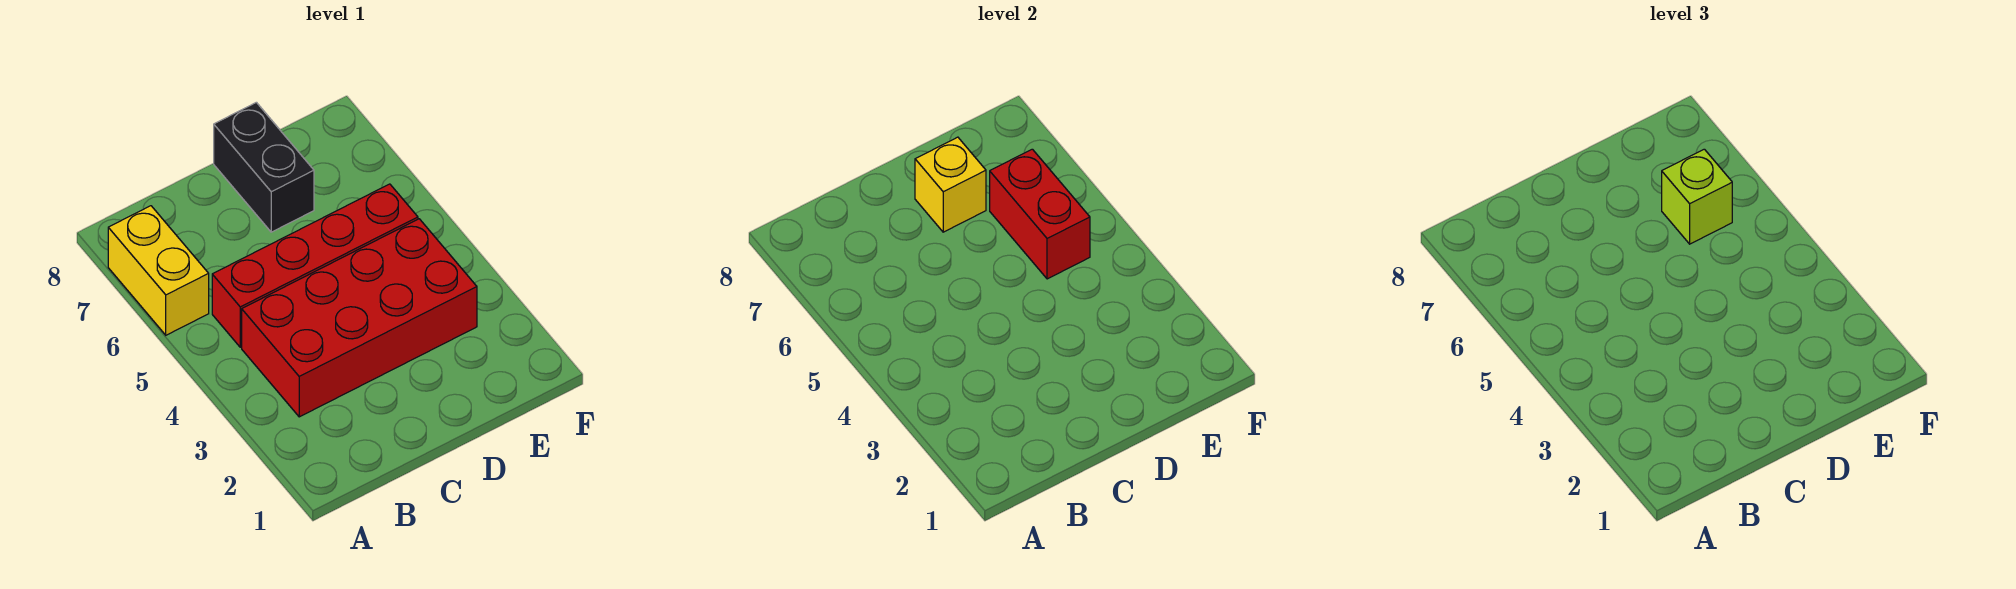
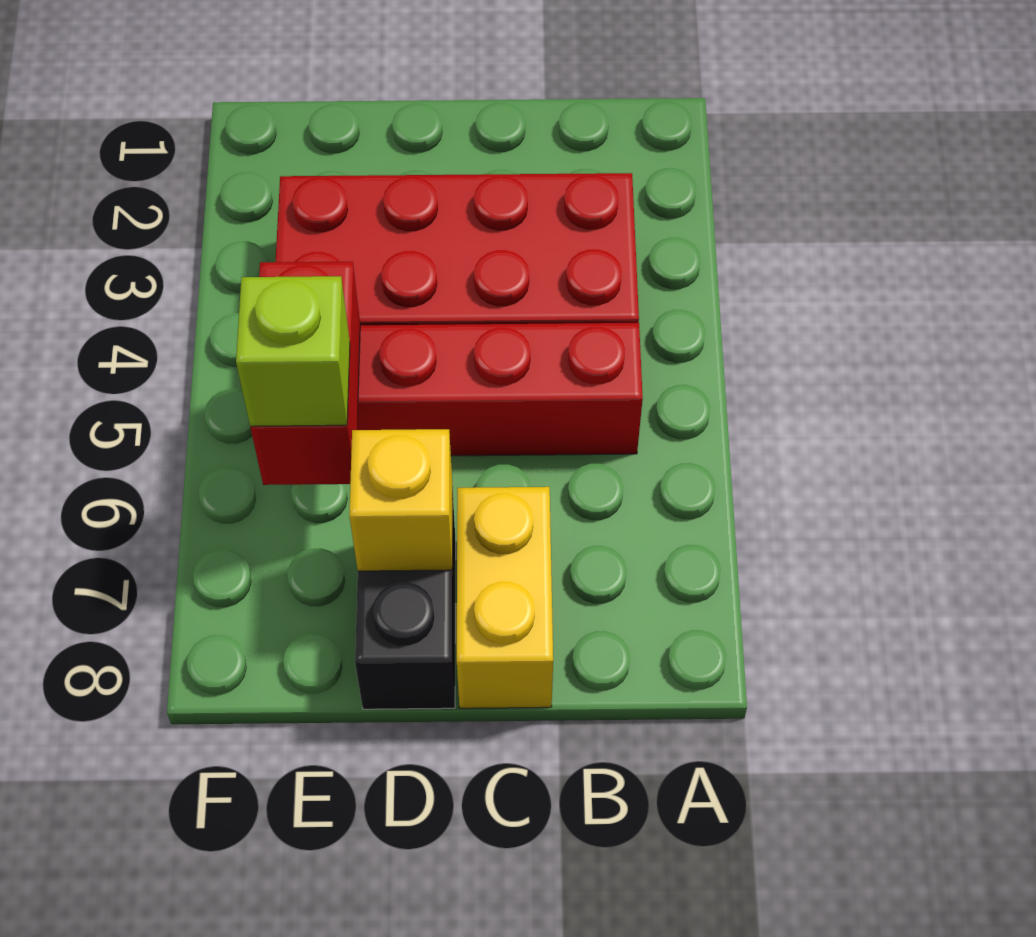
yellow brick A6:A7 level 1 -> yellow brick C7:C8 level 1

